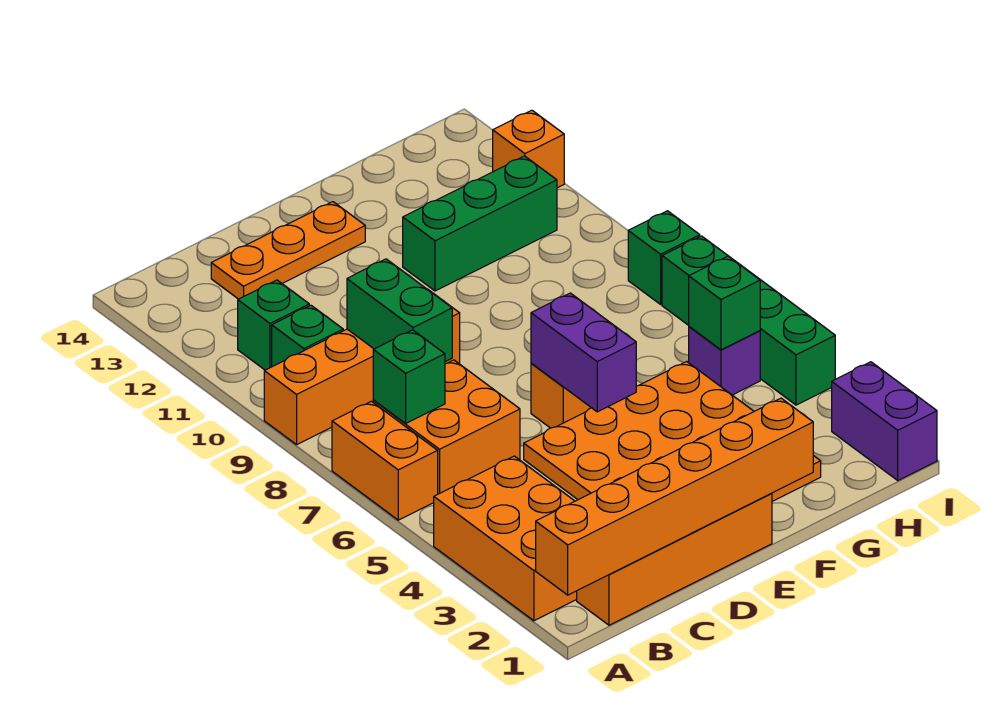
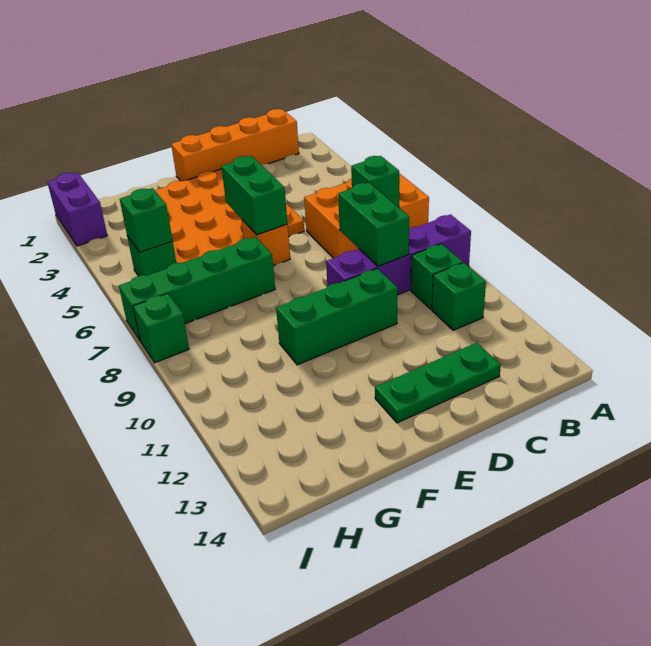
orange brick A1:F1 level 2 -> none
orange brick A2:B4 level 1 -> none
orange brick A9:D9 level 1 -> purple brick A9:D9 level 1
orange plate C13:E13 level 1 -> green plate C13:E13 level 1
purple brick E5:E6 level 2 -> green brick E5:E6 level 2
green brick F11:H11 level 1 -> green brick D10:F10 level 1
purple brick H5 level 1 -> green brick H5 level 1
green brick I4:I7 level 1 -> green brick F7:I7 level 1
orange brick I12 level 1 -> none

